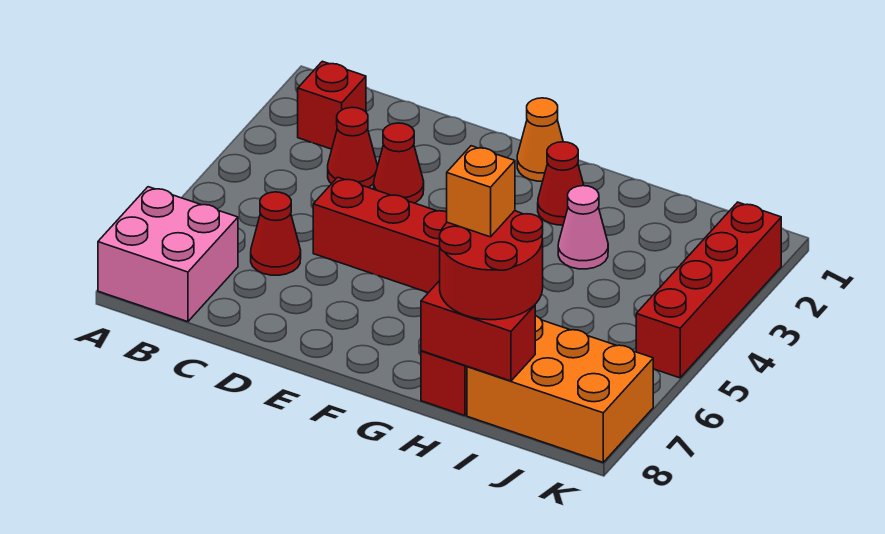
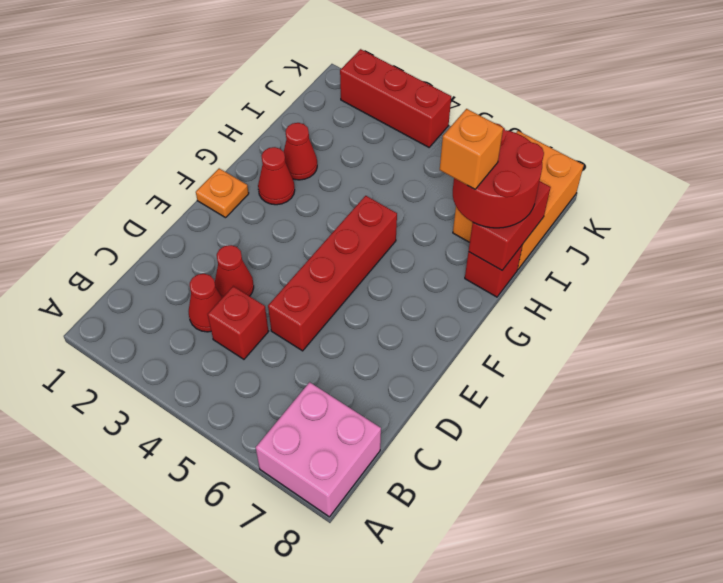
red brick B2 level 1 -> red brick C4 level 1
red cone C6 level 1 -> red cone H2 level 1
orange cone F1 level 1 -> orange plate F1 level 1
pink cone H3 level 1 -> none
red brick K2:K5 level 1 -> red brick K2:K4 level 1

